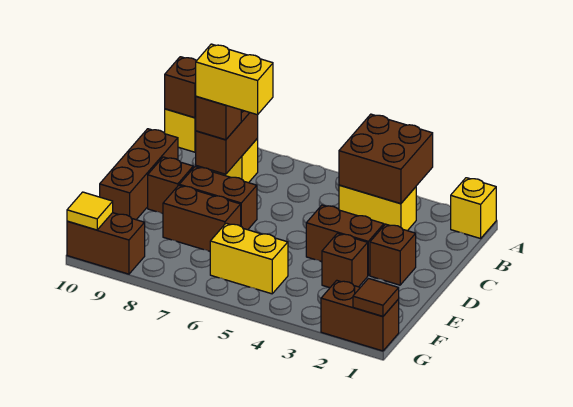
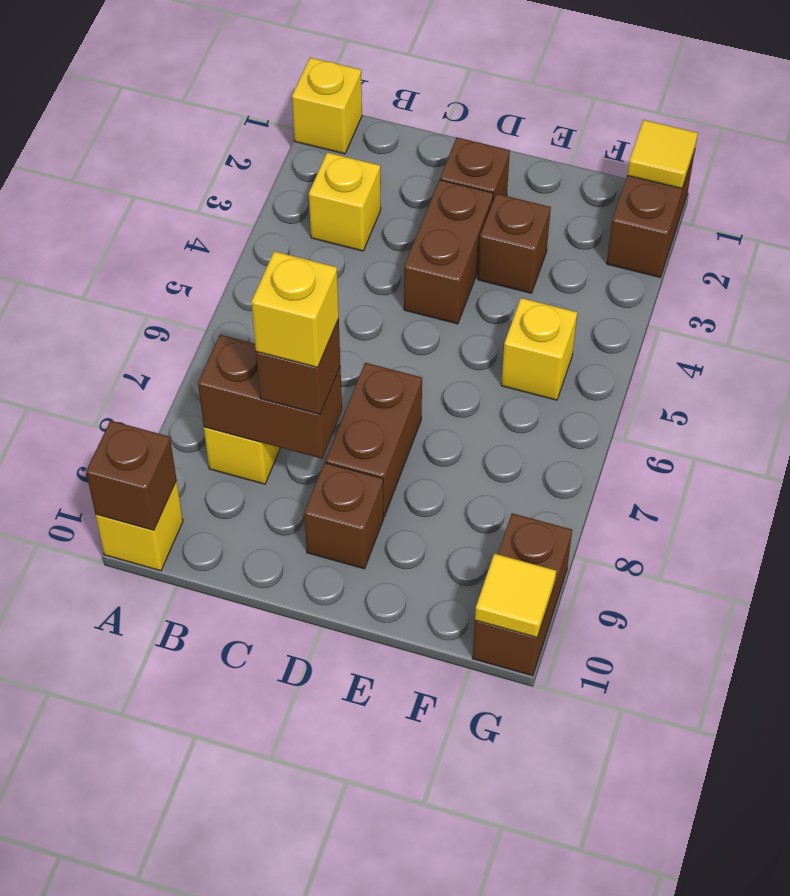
brown brick A3:B4 level 2 -> none
yellow brick B3:B4 level 1 -> yellow brick B3 level 1
yellow brick C7:C8 level 4 -> yellow brick C8 level 4
brown brick C10:E10 level 1 -> none
brown brick E7:E8 level 1 -> none
yellow brick F5:F6 level 1 -> yellow brick F5 level 1
brown tile G1 level 2 -> yellow tile G1 level 2

